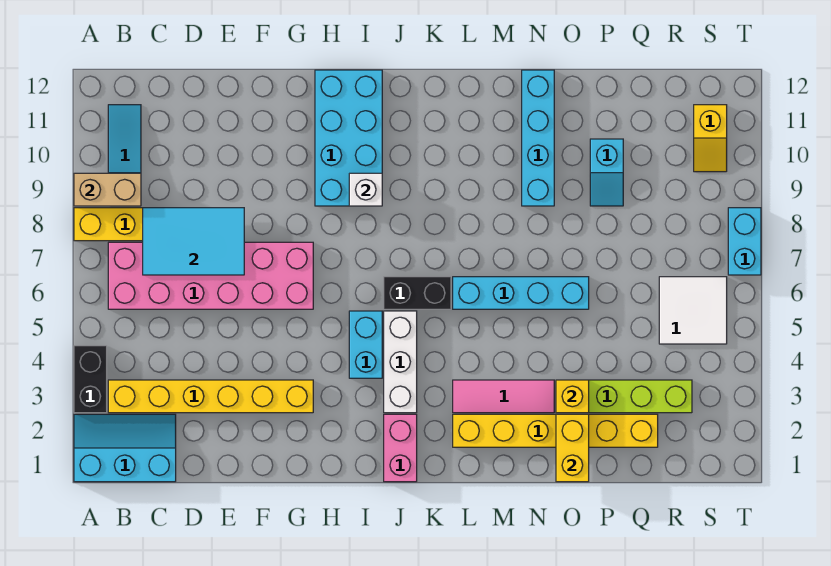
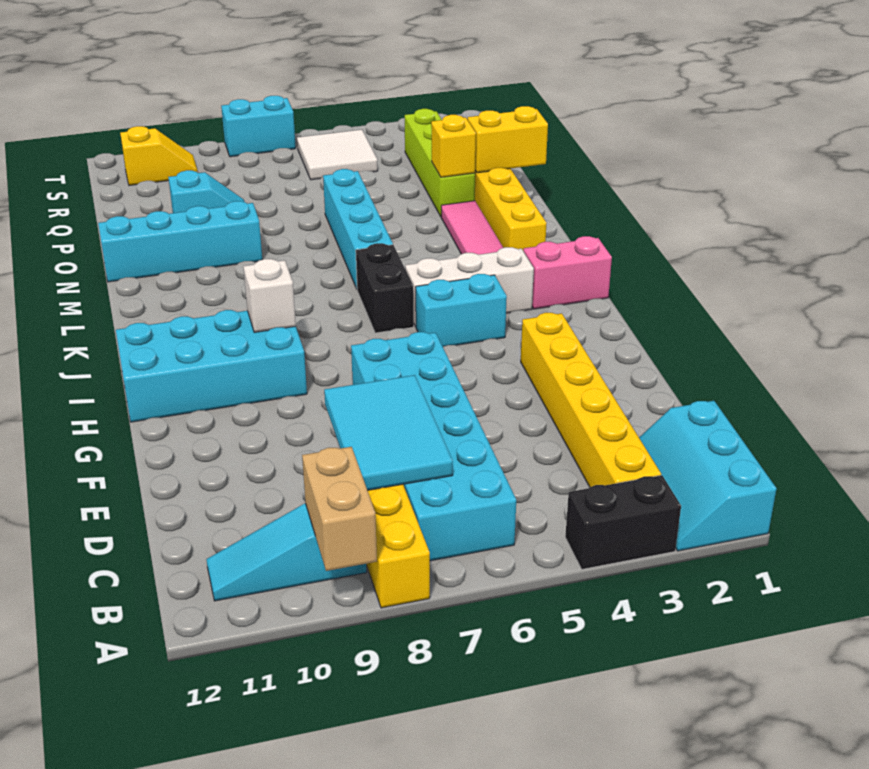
pink brick B6:G7 level 1 -> cyan brick B6:G7 level 1

